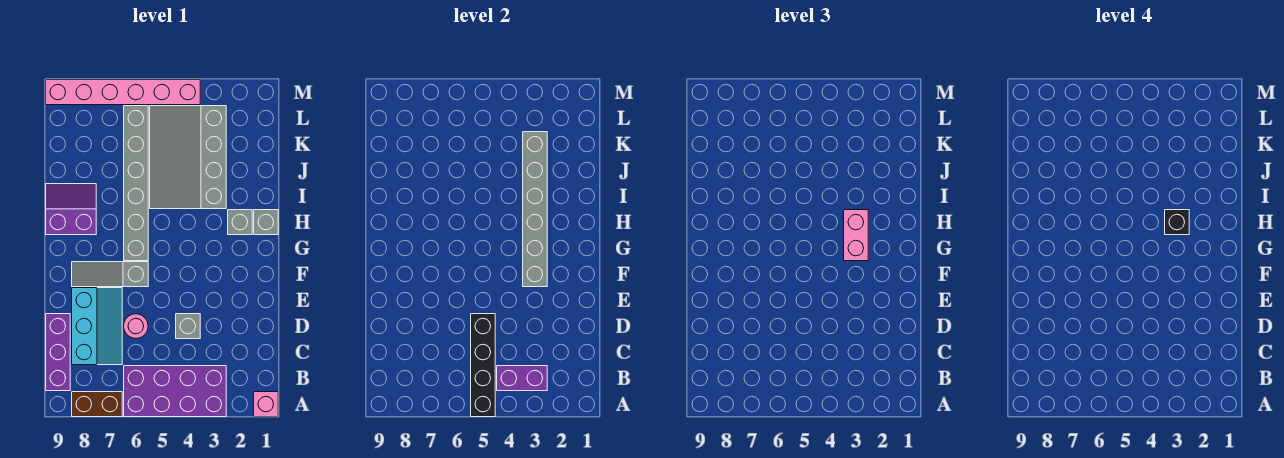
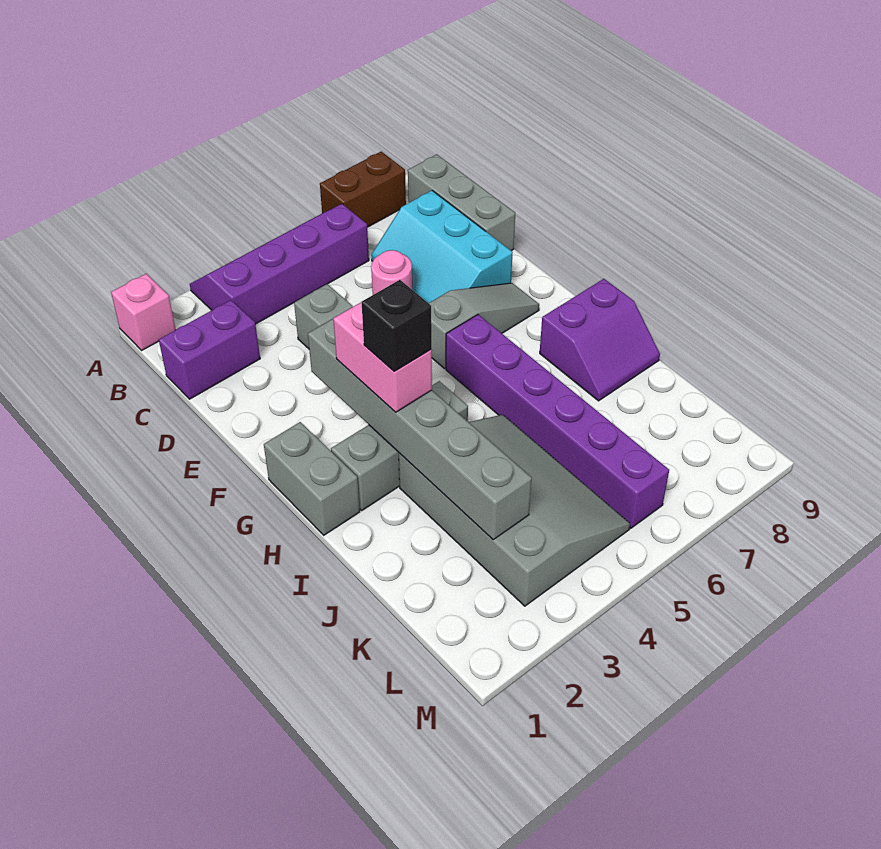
purple brick A3:B6 level 1 -> purple slope A3:B6 level 1 top B
black brick A5:D5 level 2 -> none
purple brick B3:B4 level 2 -> purple brick C1:C2 level 1
purple brick B9:D9 level 1 -> grey brick B9:D9 level 1
grey brick G6:L6 level 1 -> purple brick G6:L6 level 1
grey brick H1 level 1 -> grey brick G1:H1 level 1
grey brick H2 level 1 -> grey brick H2:H4 level 1
pink brick M4:M9 level 1 -> none

